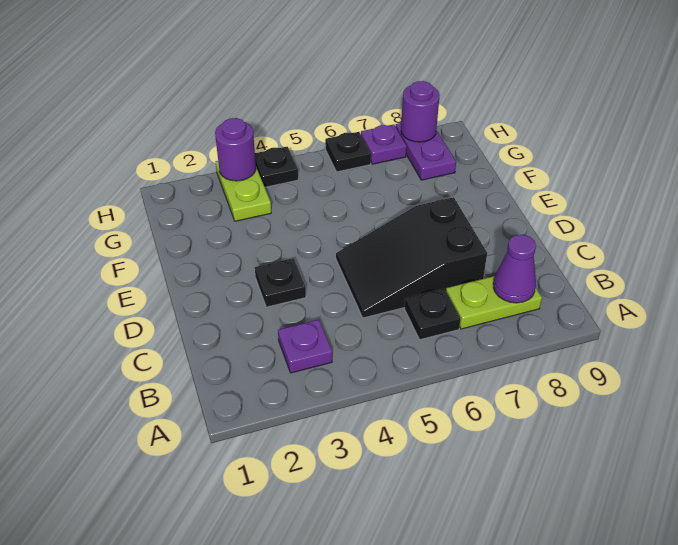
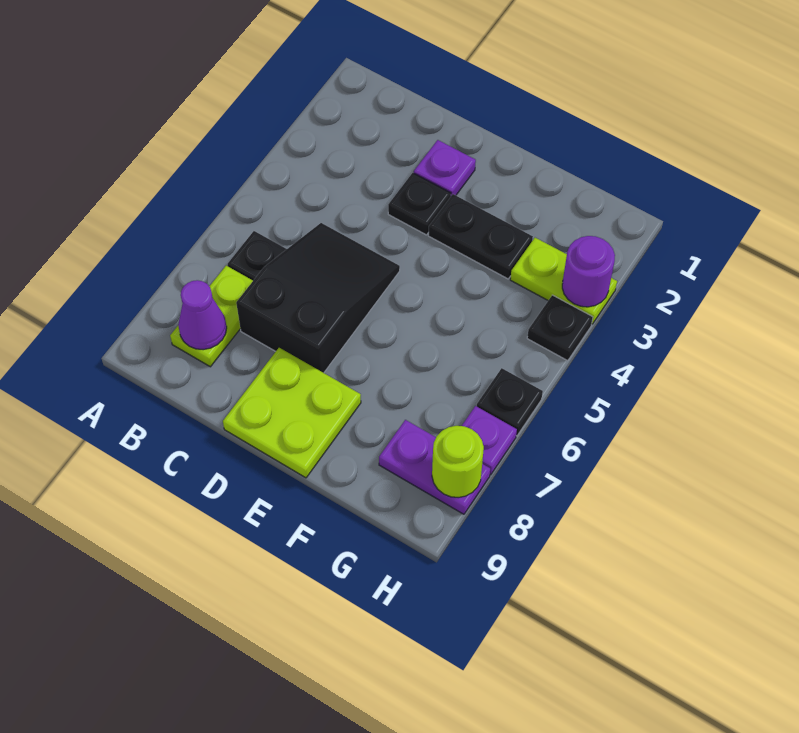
purple plate B3 level 1 -> purple plate D2 level 1
none -> lime plate D8:E9 level 1
none -> black plate E3:F3 level 1
purple round brick H8 level 2 -> lime round brick H8 level 2

